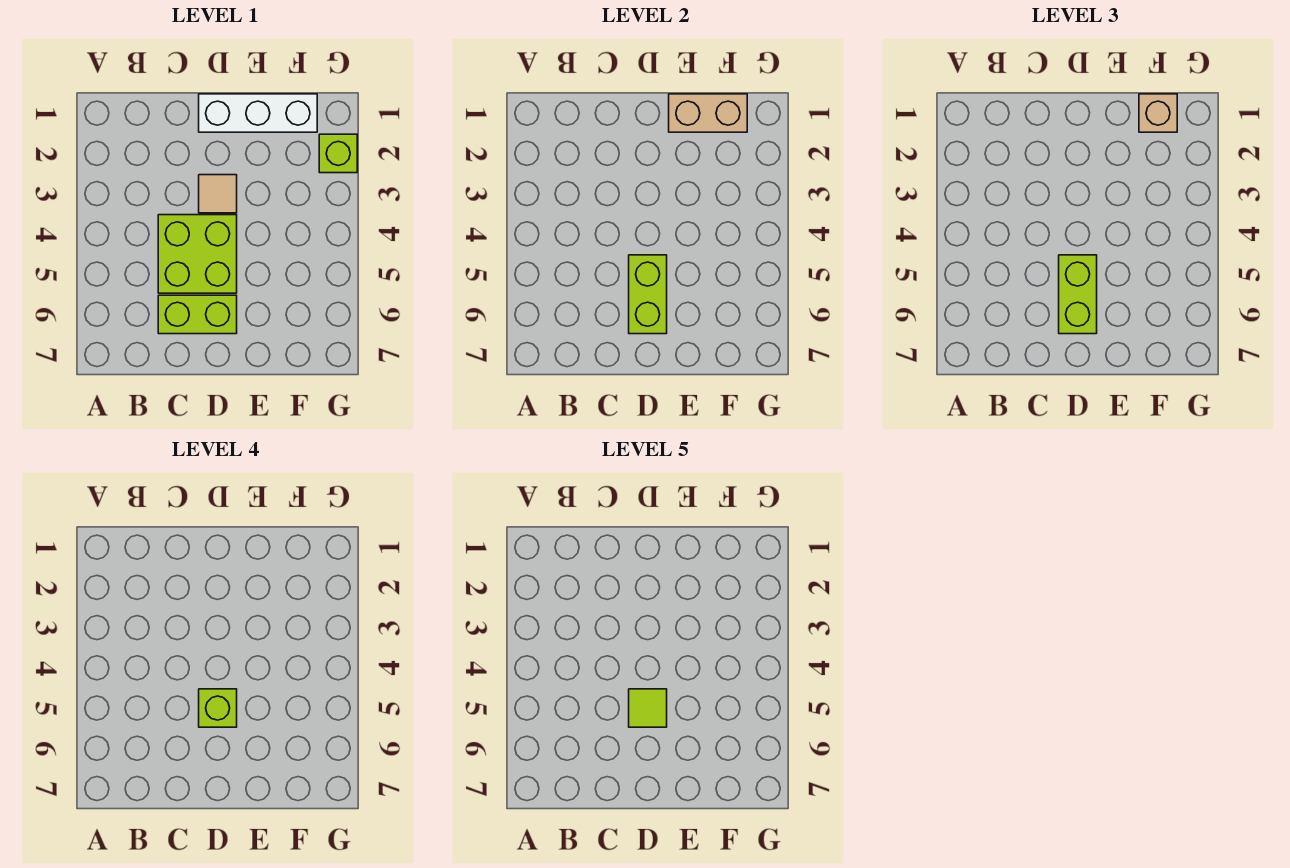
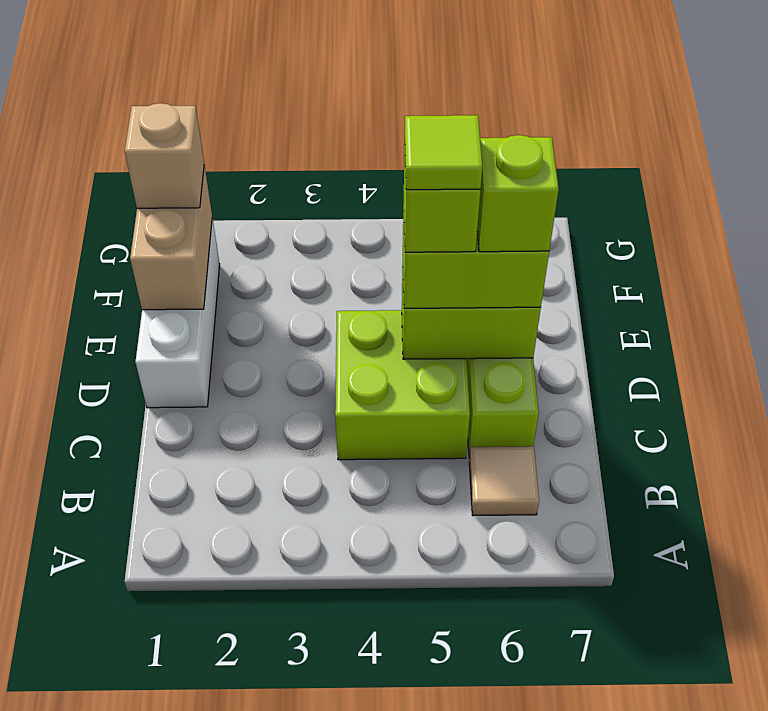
tan tile D3 level 1 -> tan tile B6 level 1
lime brick G2 level 1 -> lime brick D6 level 4

